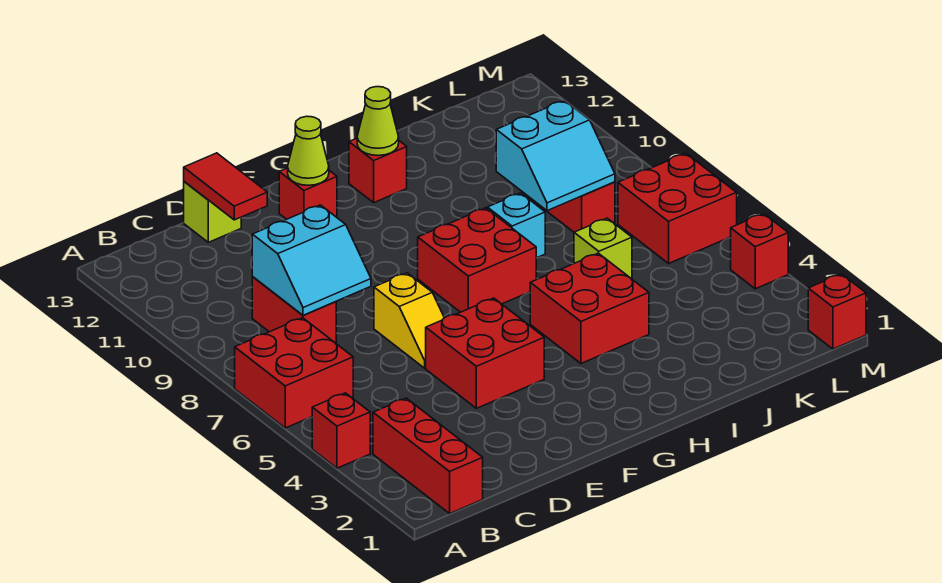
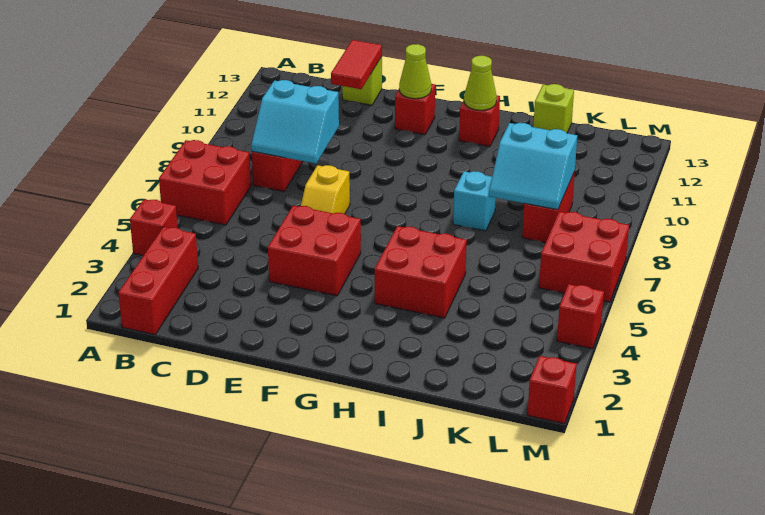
red brick G7:H8 level 1 -> none
lime brick J6 level 1 -> lime brick J13 level 1

